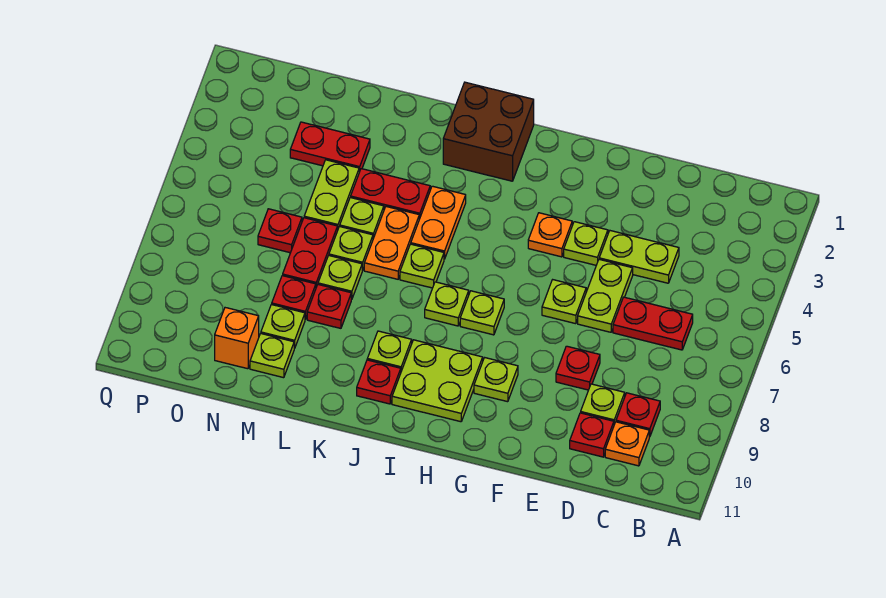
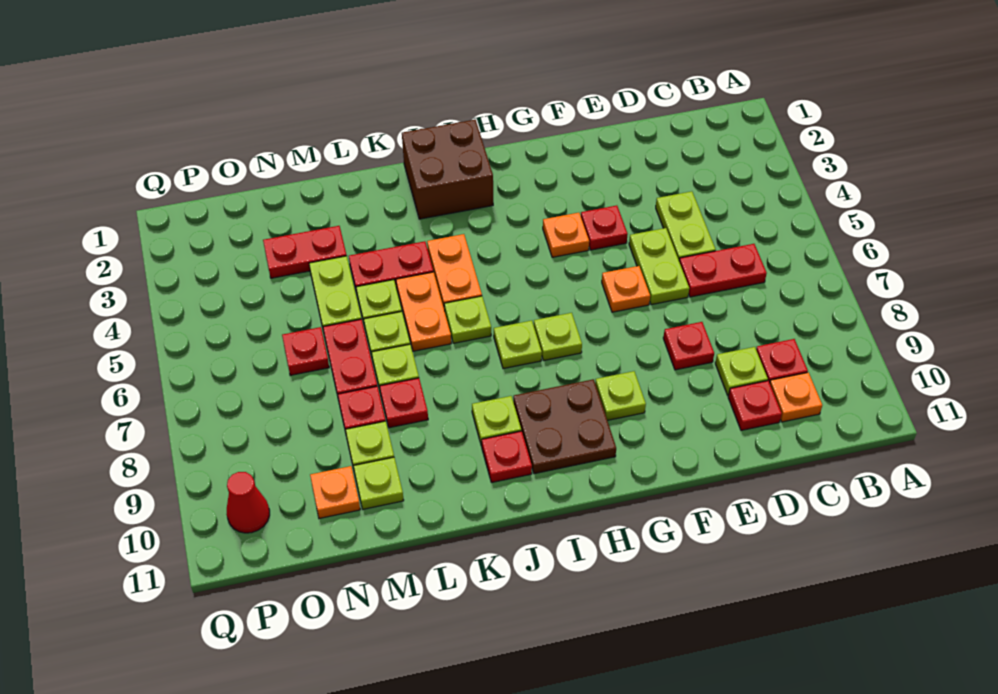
lime plate D4:E4 level 1 -> lime plate D4:D5 level 1
lime plate F4 level 1 -> red plate F4 level 1
lime plate F6 level 1 -> orange plate F6 level 1
lime plate H9:I10 level 1 -> brown plate H9:I10 level 1
orange brick N10 level 1 -> orange plate N10 level 1
none -> red cone P10 level 1

